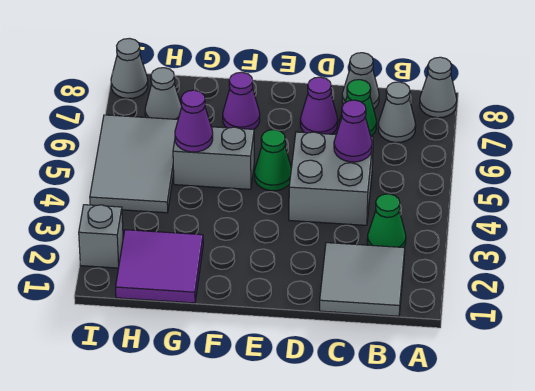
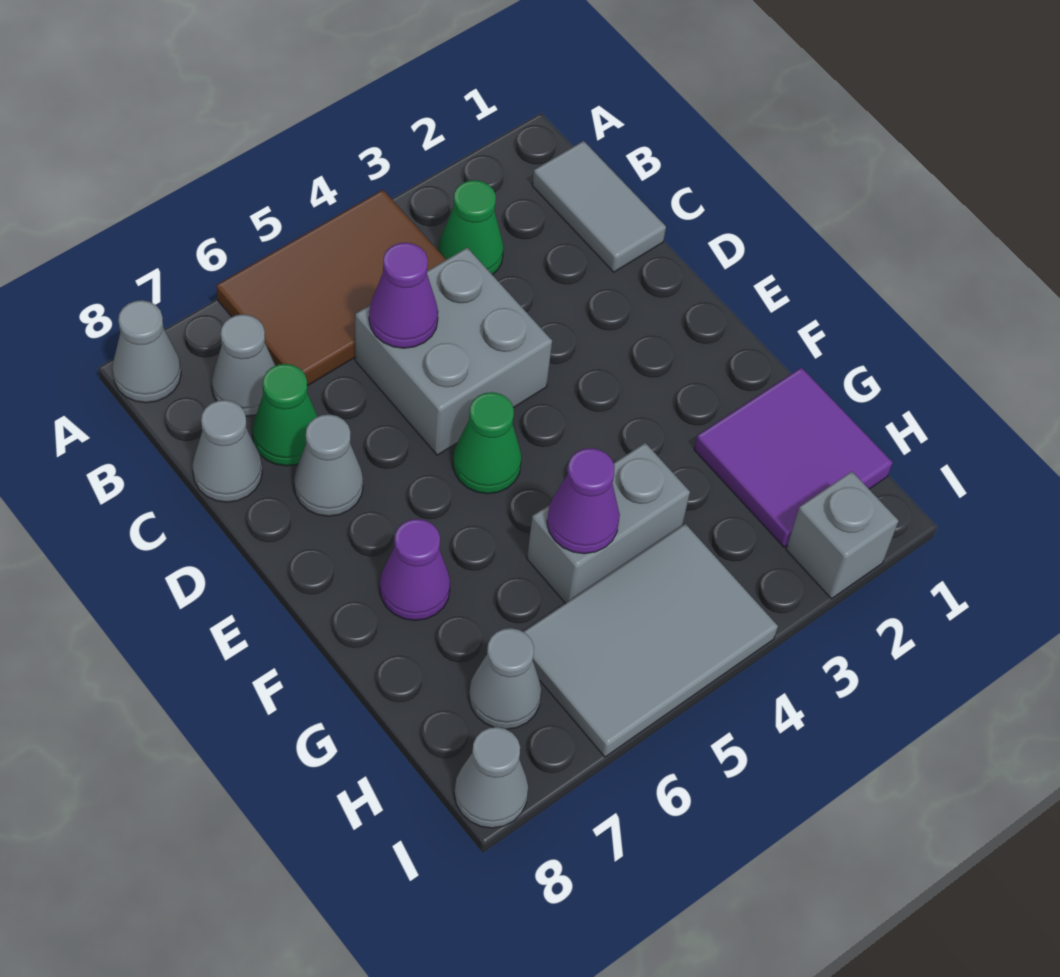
none -> brown tile A4:B6 level 1
grey tile B1:C2 level 1 -> grey tile B1:C1 level 1
purple cone D7 level 1 -> grey cone D7 level 1
grey brick F5:G5 level 1 -> grey brick G4:G5 level 1

